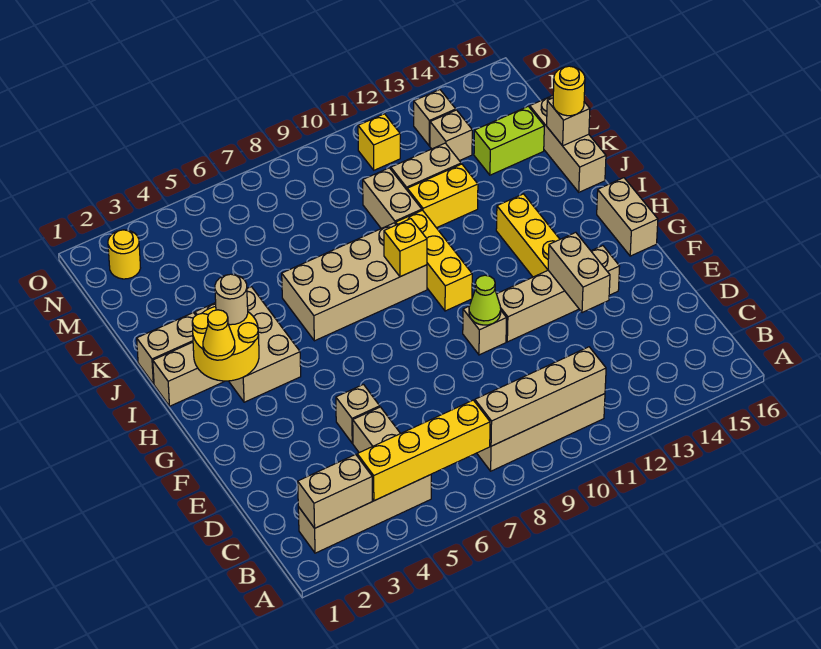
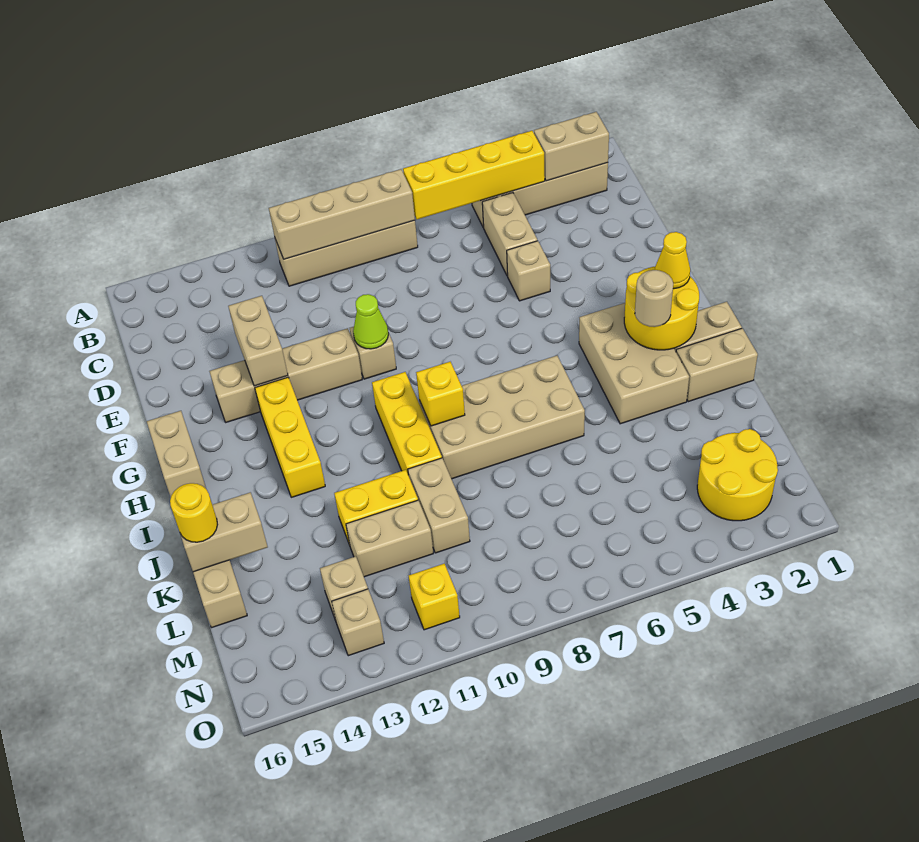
tan brick K16 level 2 -> tan brick K15:K16 level 2
lime brick L14:L15 level 1 -> none
yellow round brick N2 level 1 -> yellow round brick M2:N3 level 1

